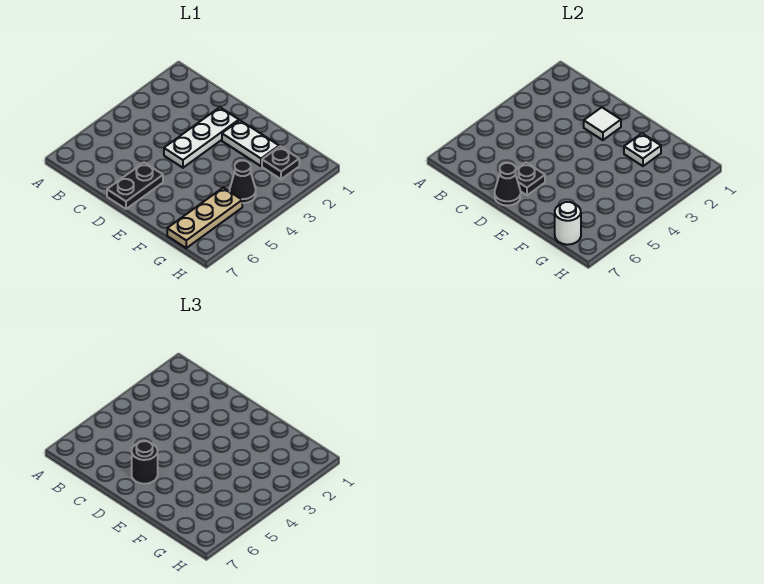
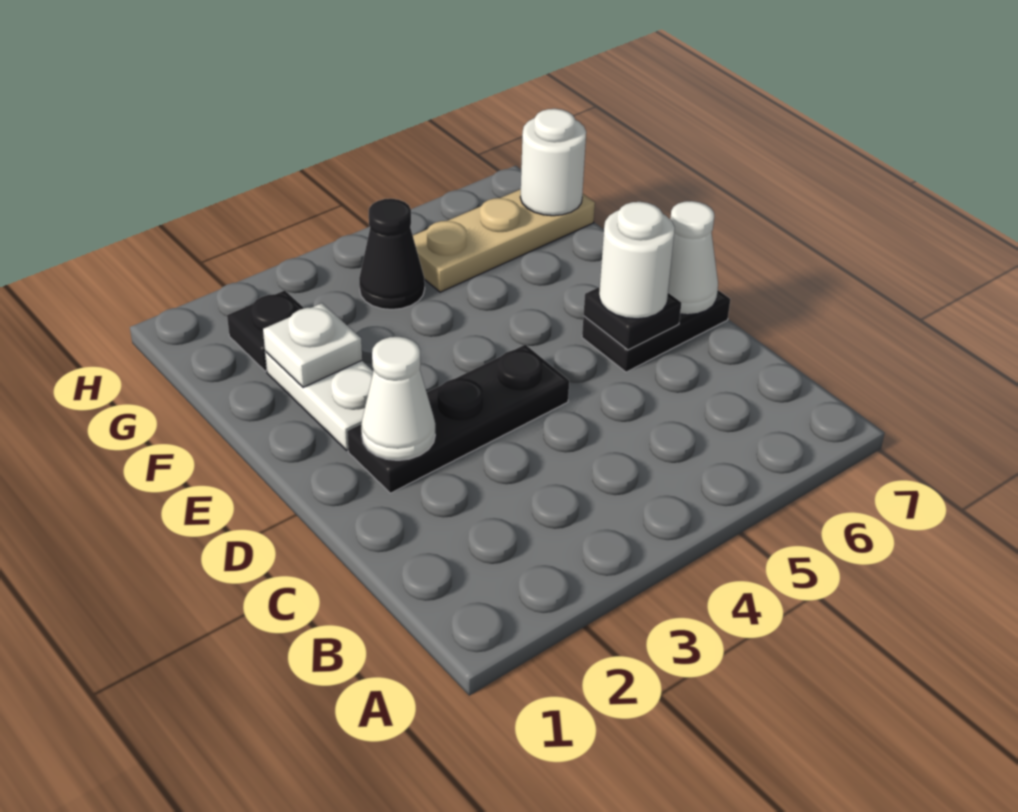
white plate D2:D4 level 1 -> black plate D2:D4 level 1
white tile D2 level 2 -> white cone D2 level 2
black round brick D6 level 3 -> white round brick D6 level 3
black cone D7 level 2 -> white cone D7 level 2

